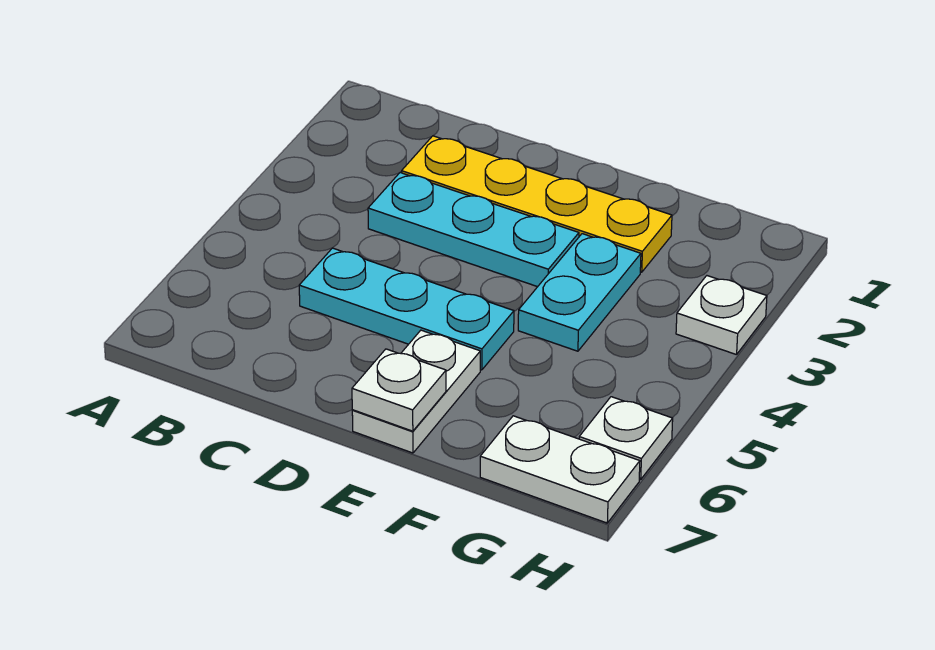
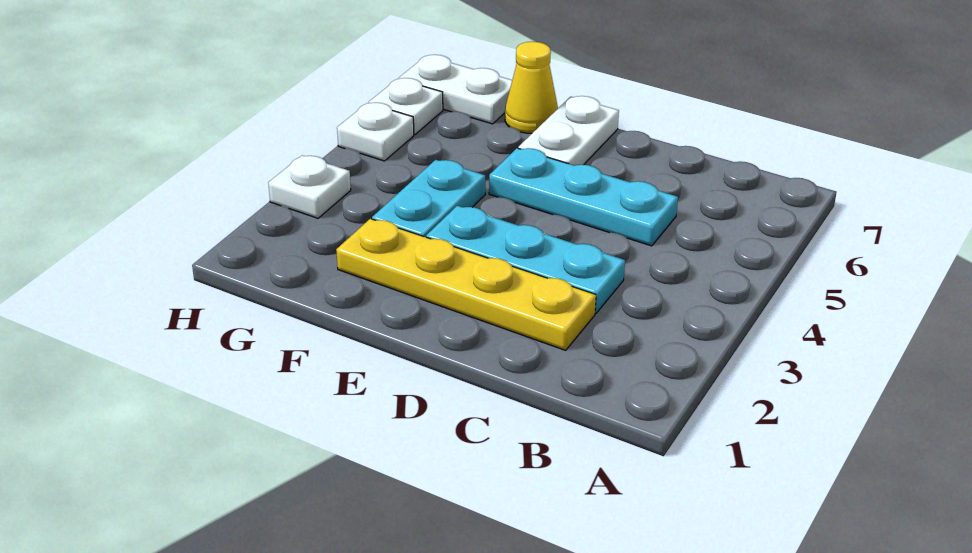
white plate E7 level 2 -> white plate H5 level 1
none -> yellow cone F7 level 1

